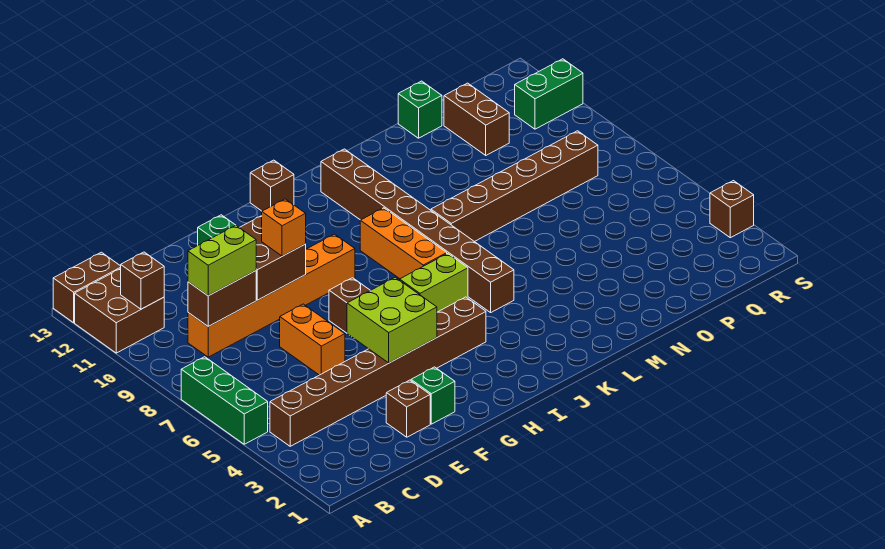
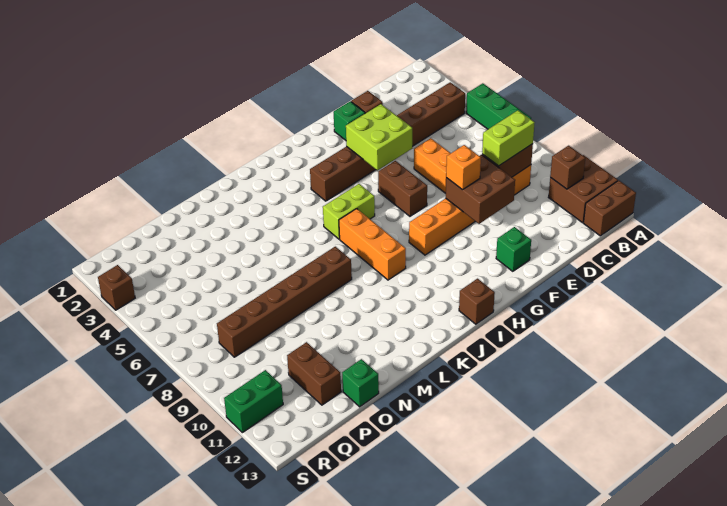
brown brick K5:K12 level 1 -> none

